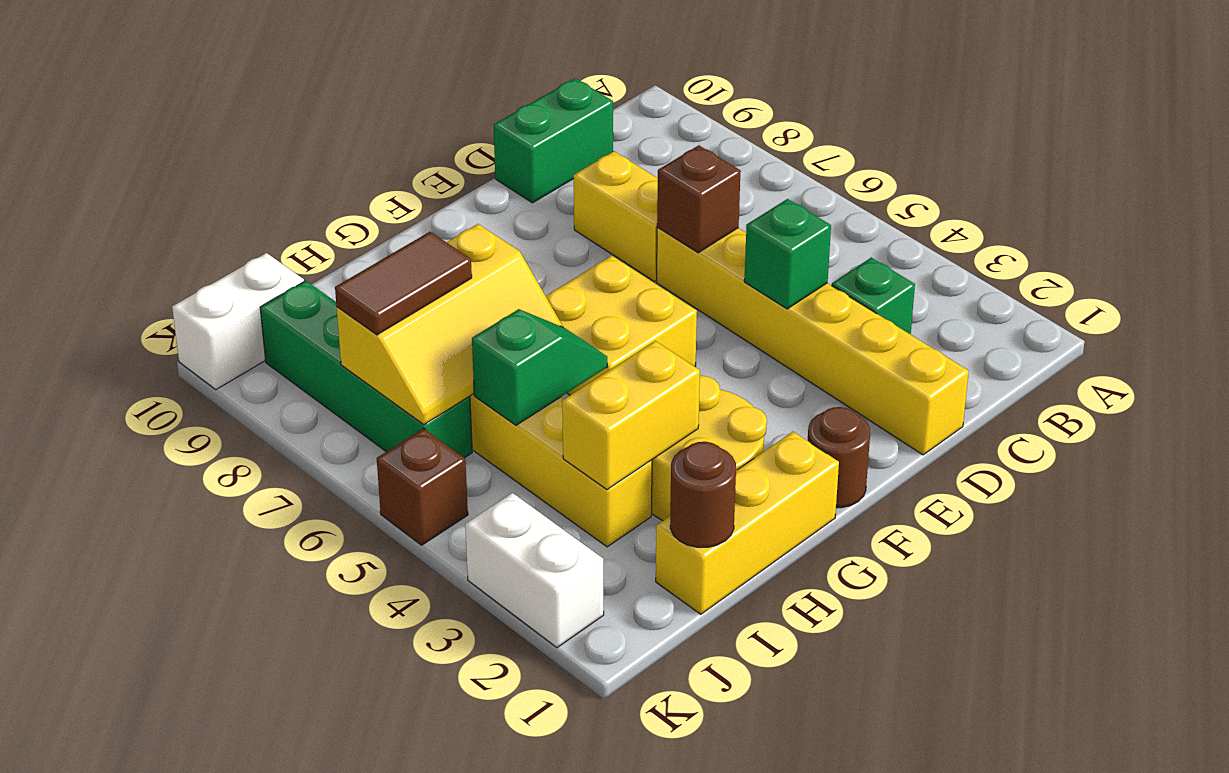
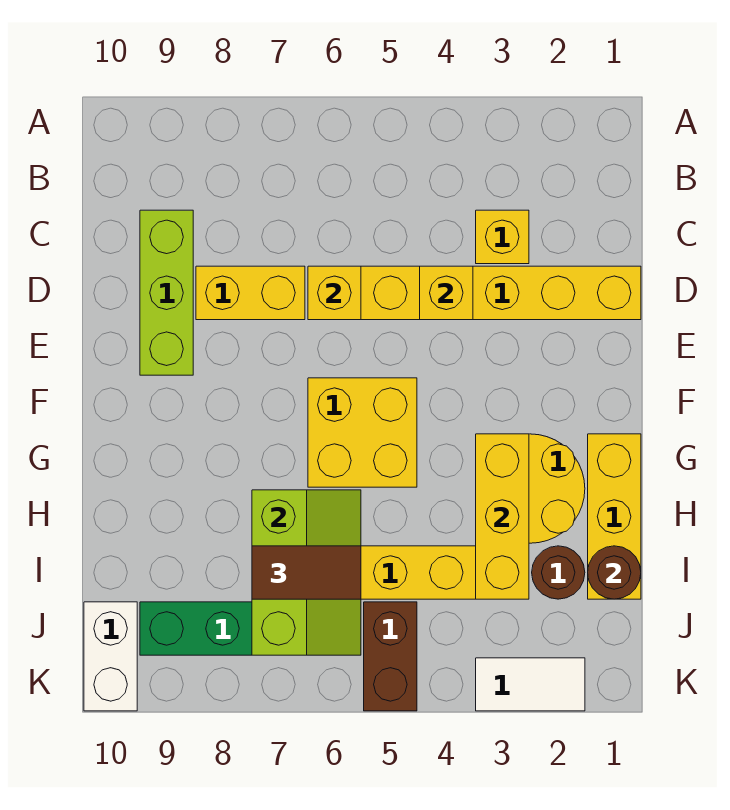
green brick C3 level 1 -> yellow brick C3 level 1
none -> lime brick C9:E9 level 1
green brick C10:D10 level 1 -> none
green brick D4 level 2 -> yellow brick D4 level 2
brown brick D6 level 2 -> yellow brick D6 level 2
brown round brick F1 level 1 -> brown round brick I2 level 1
yellow brick H3:I3 level 2 -> yellow brick G3:I3 level 2
green slope H5:I5 level 2 top I -> none
yellow slope H6:J7 level 2 top 7 -> lime slope H6:J7 level 2 top 7
brown tile I7:J7 level 3 -> brown tile I6:I7 level 3
white brick K2:K3 level 1 -> white tile K2:K3 level 1
brown brick K5 level 1 -> brown brick J5:K5 level 1

